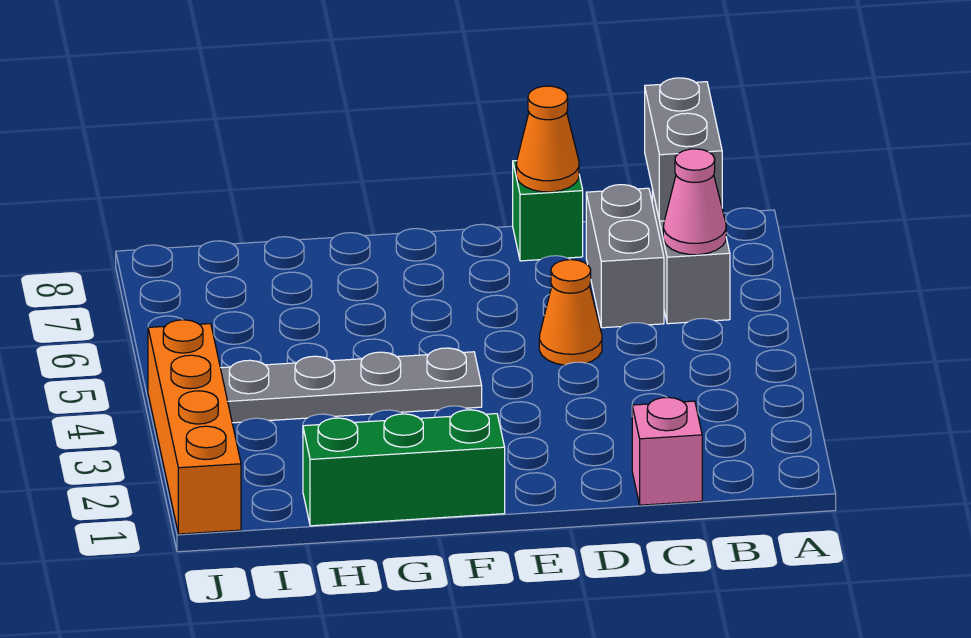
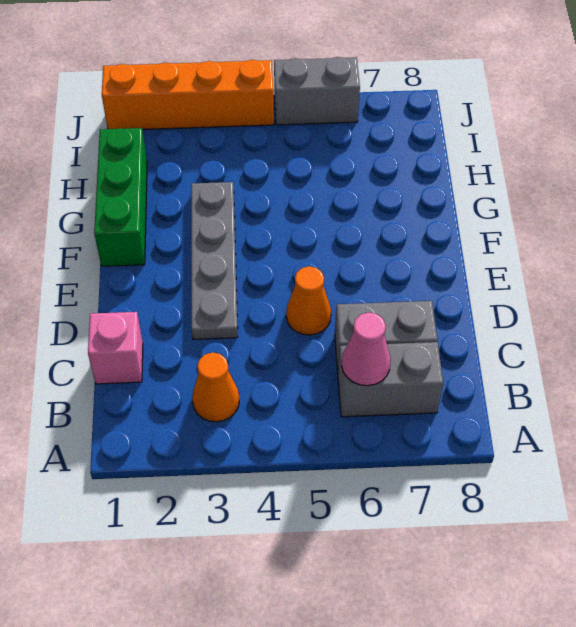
grey brick B7:B8 level 2 -> grey brick J5:J6 level 1
green brick D8 level 1 -> none
orange cone D8 level 2 -> orange cone B3 level 1
grey plate F4:I4 level 1 -> grey plate D3:G3 level 1

